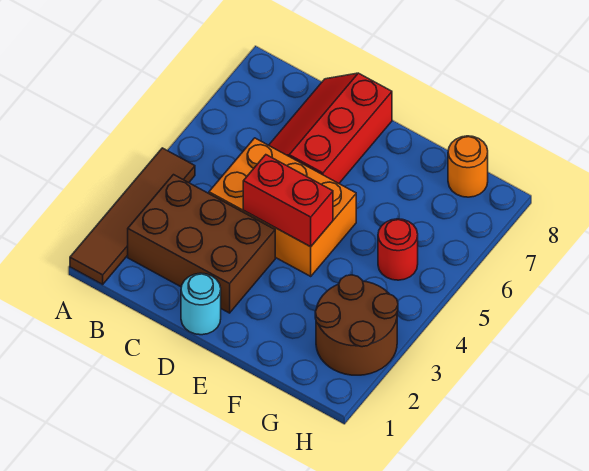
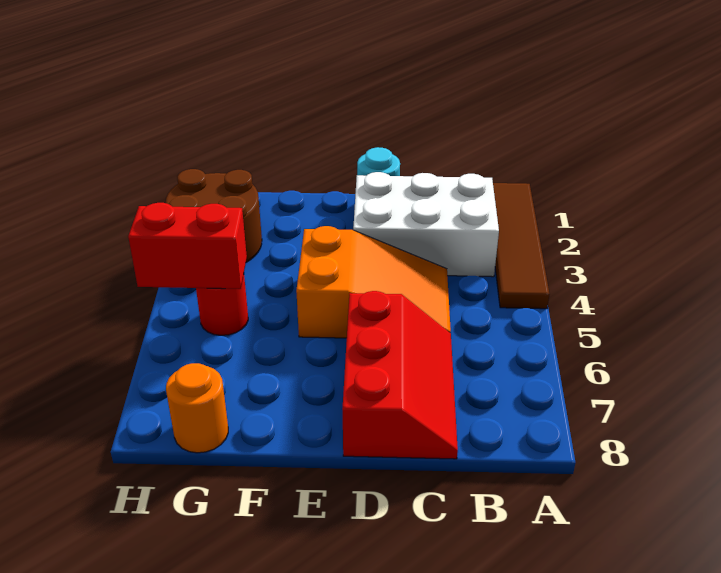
brown brick B2:D3 level 1 -> white brick B2:D3 level 1
orange brick C4:E5 level 1 -> orange slope C4:E5 level 1 top E
red brick D4:E4 level 2 -> red brick G5:H5 level 2

